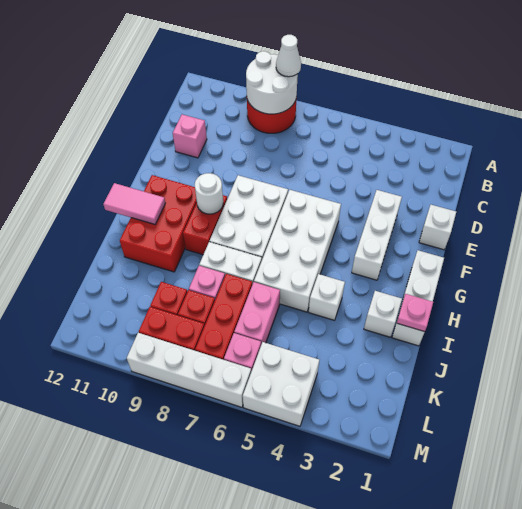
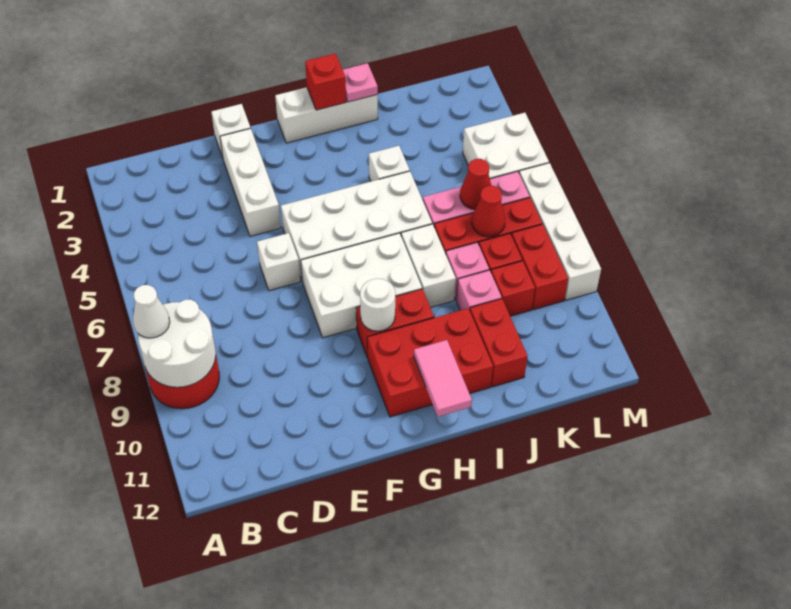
pink brick D11 level 1 -> pink brick J9 level 1
white brick E3:G3 level 1 -> white brick E2:E4 level 1
none -> red brick H1 level 2
white brick I2 level 1 -> white brick E6 level 1
none -> red brick J10:J11 level 1
none -> red cone K6 level 2
none -> red cone K7 level 2

